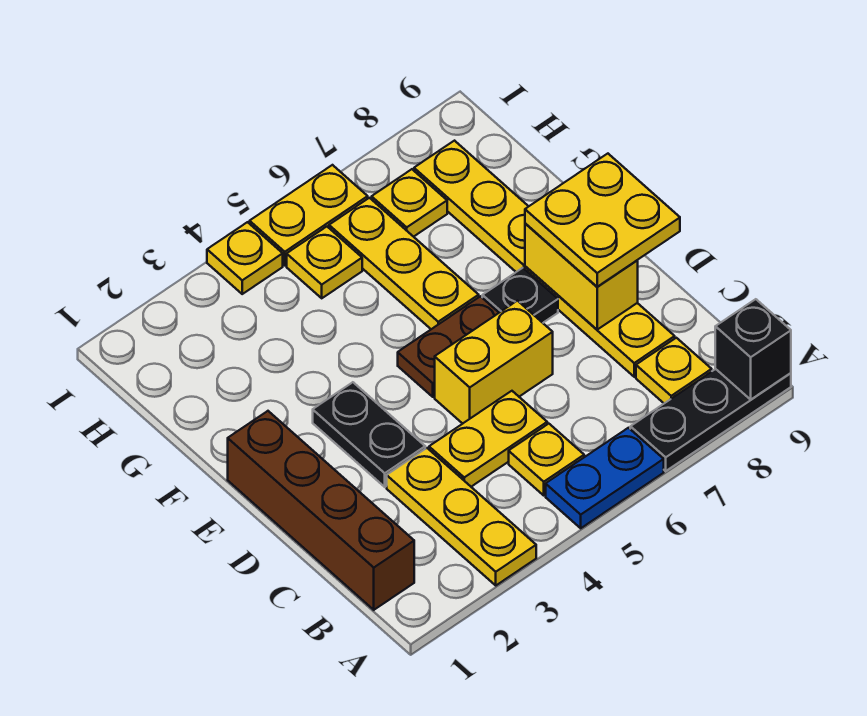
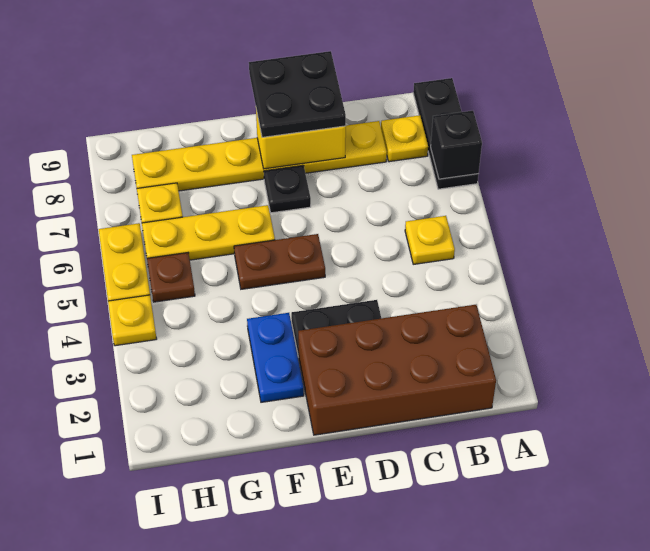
yellow plate A3:C3 level 1 -> none
blue plate A5:A6 level 1 -> blue plate F2:F3 level 1
black brick A9 level 2 -> black brick A7 level 2
brown brick B1:E1 level 1 -> brown brick B1:E2 level 1
yellow plate C4:C5 level 1 -> none
yellow brick D5:D6 level 1 -> none
yellow plate D8:E9 level 3 -> black plate D8:E9 level 3
brown plate E5:E6 level 1 -> brown plate E5:F5 level 1
yellow plate H5 level 1 -> brown plate H5 level 1

